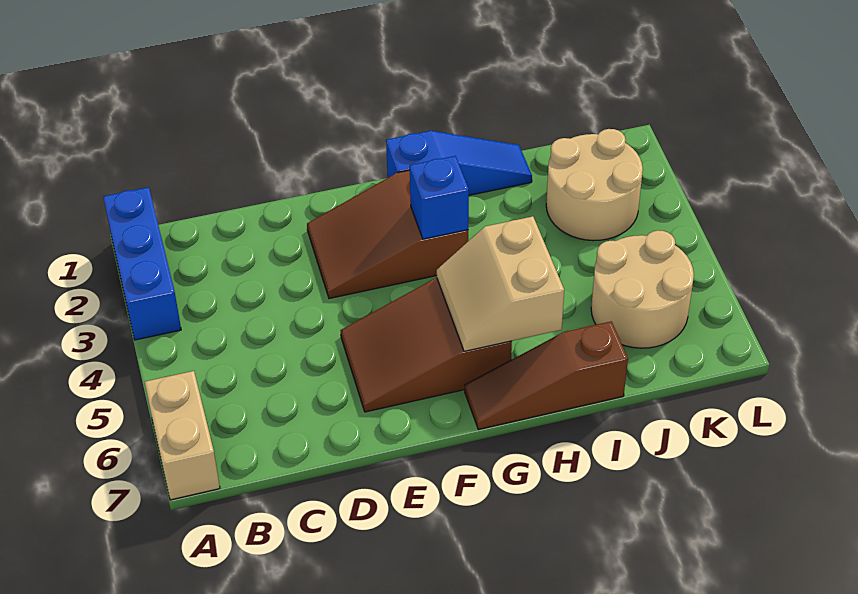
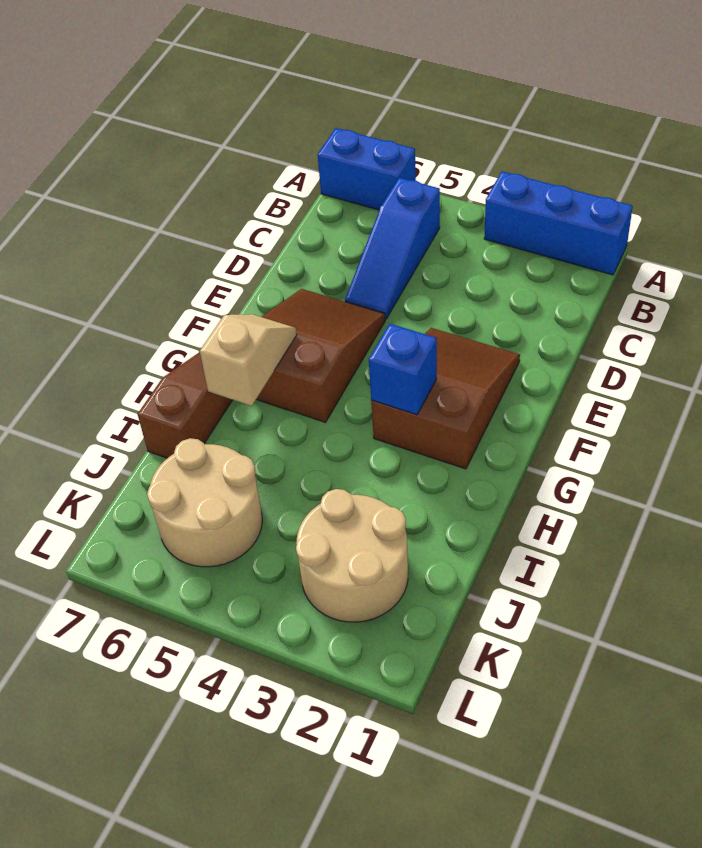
tan brick A6:A7 level 1 -> blue brick A6:A7 level 1
blue slope G1:I1 level 1 top G -> blue slope B5:D5 level 1 top B
tan slope G5:H6 level 2 top H -> tan slope G6:H6 level 2 top H

